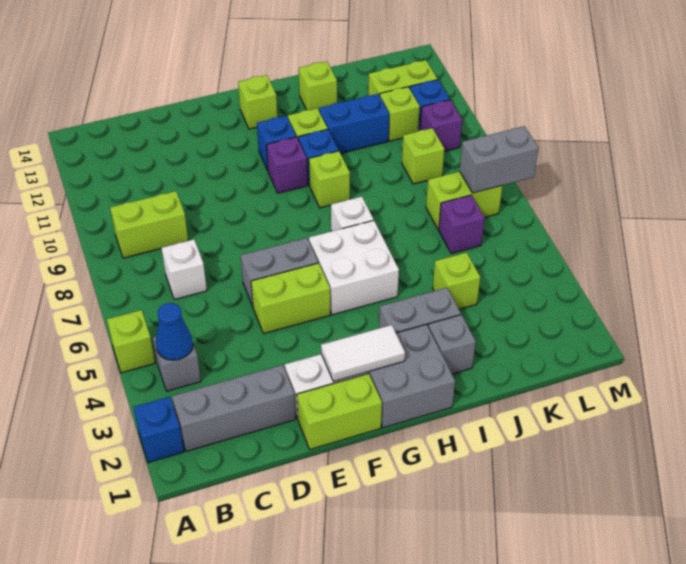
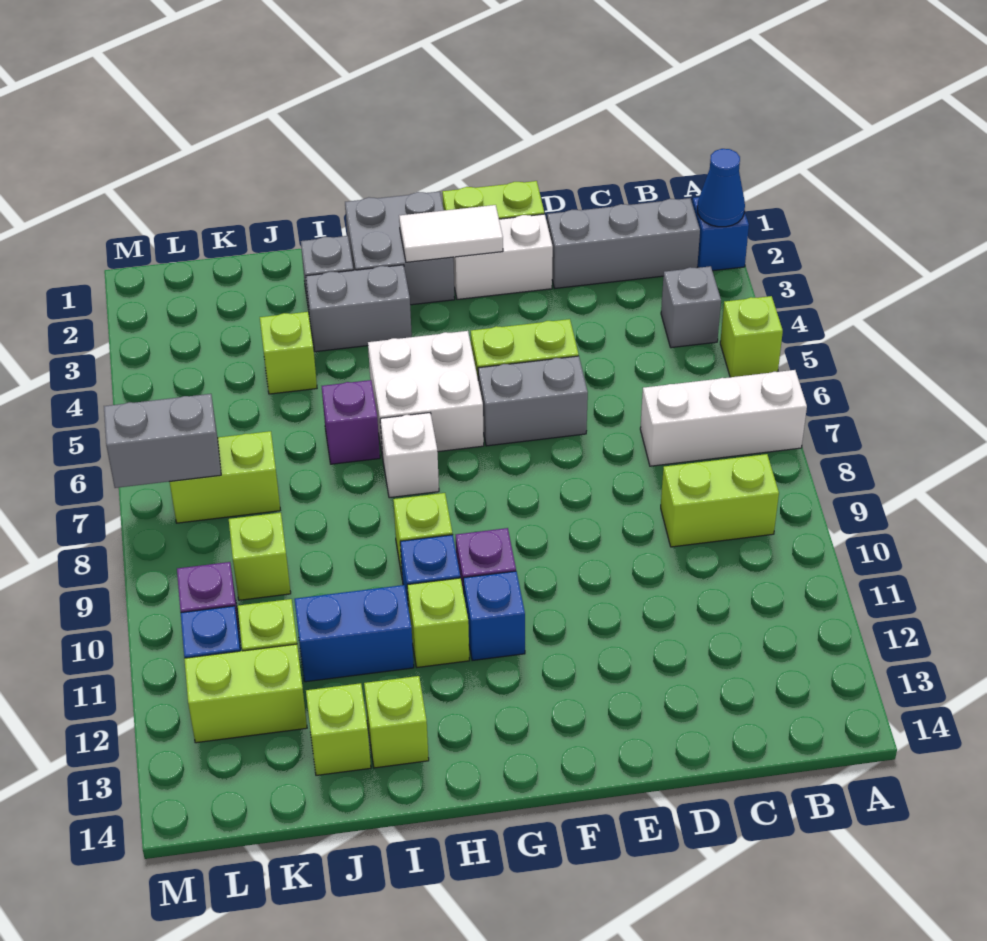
blue cone B4 level 2 -> blue cone A2 level 2
white brick C7 level 1 -> white brick A7:C7 level 1
lime brick G13 level 1 -> lime brick J13 level 1
purple brick K6 level 1 -> purple brick I6 level 1

